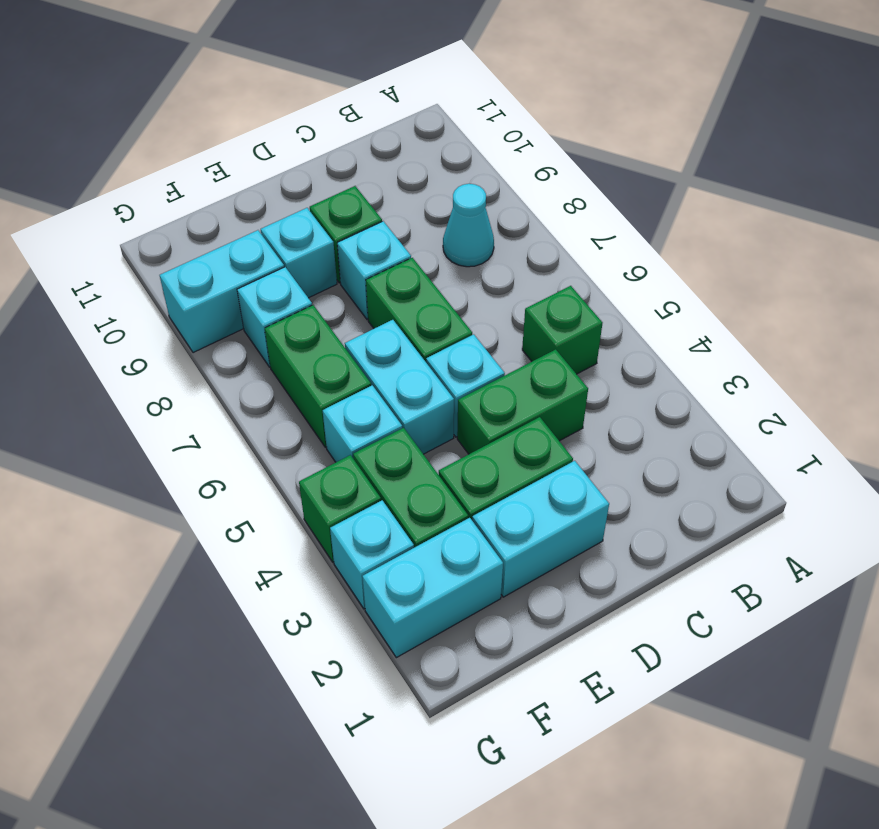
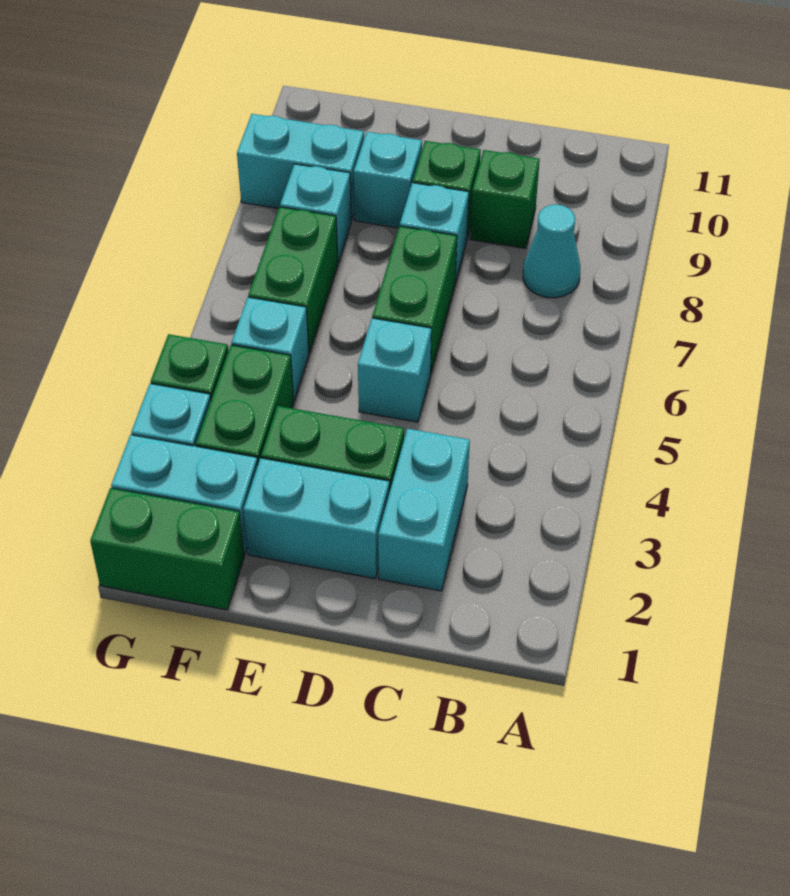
green brick B5 level 1 -> green brick C9 level 1
green brick C4:D4 level 1 -> green brick F1:G1 level 1
cyan brick E5:E6 level 1 -> cyan brick C2:C3 level 1

